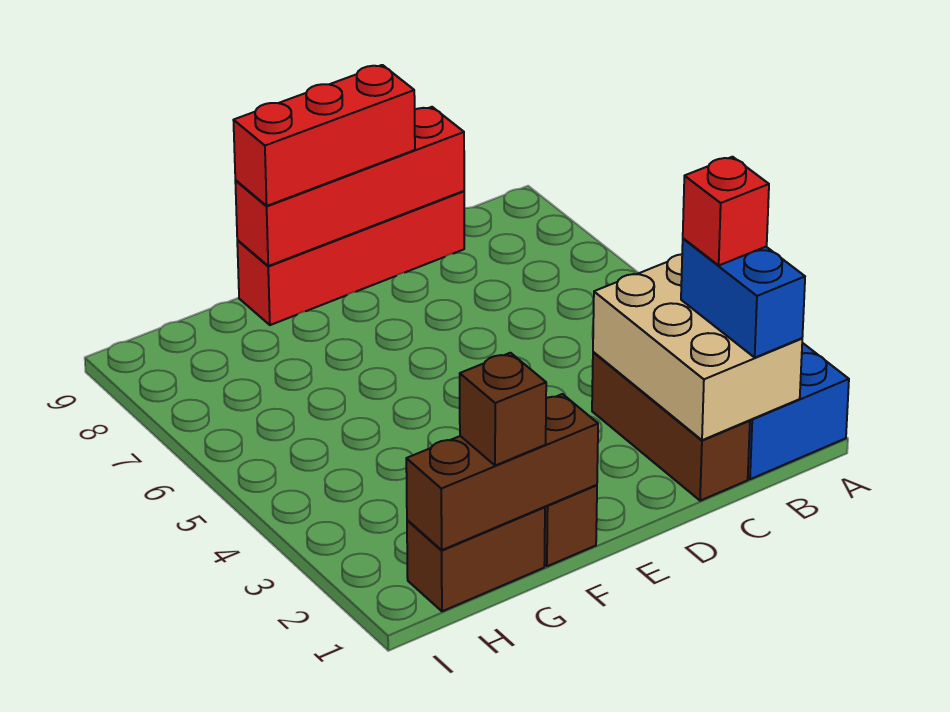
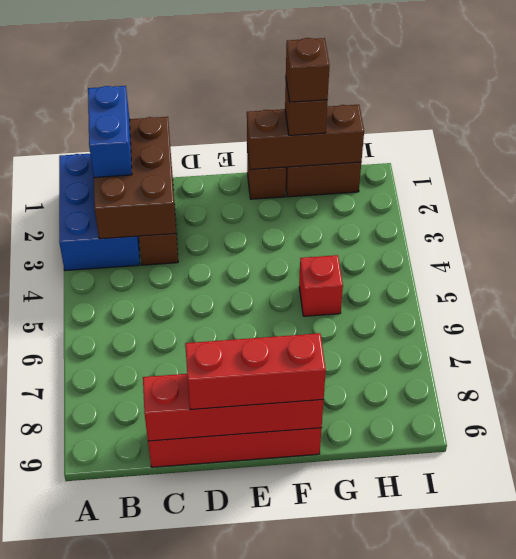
tan brick B1:C3 level 2 -> brown brick B1:C3 level 2
red brick B2 level 4 -> red brick G5 level 1
none -> brown brick G1 level 4

